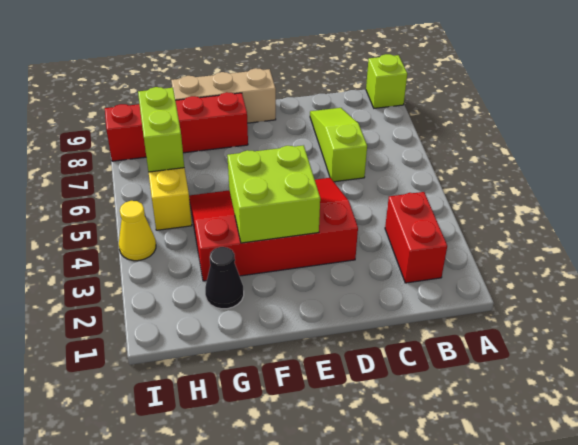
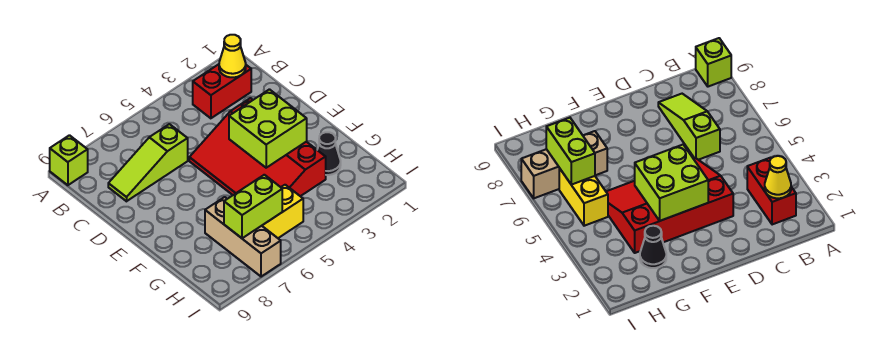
tan brick E9:G9 level 1 -> tan brick G7:I7 level 1
red brick F8:I8 level 1 -> none
yellow cone I4 level 1 -> yellow cone B2 level 2

